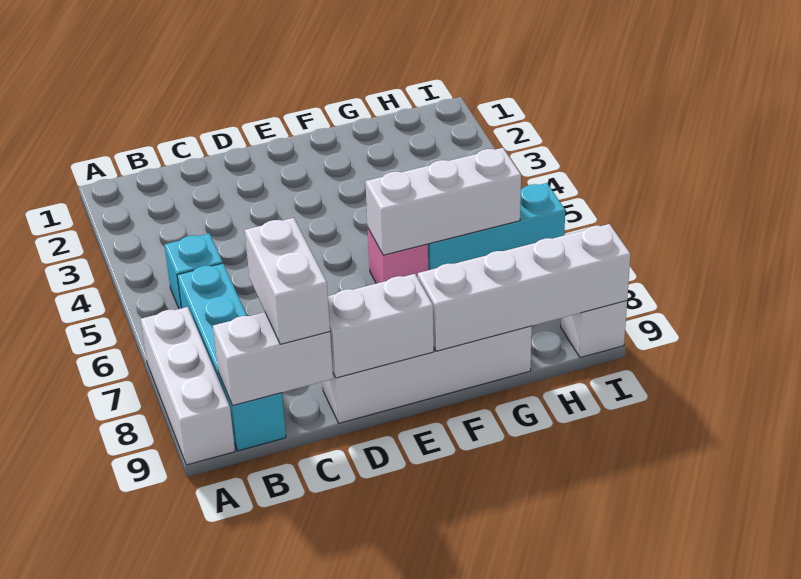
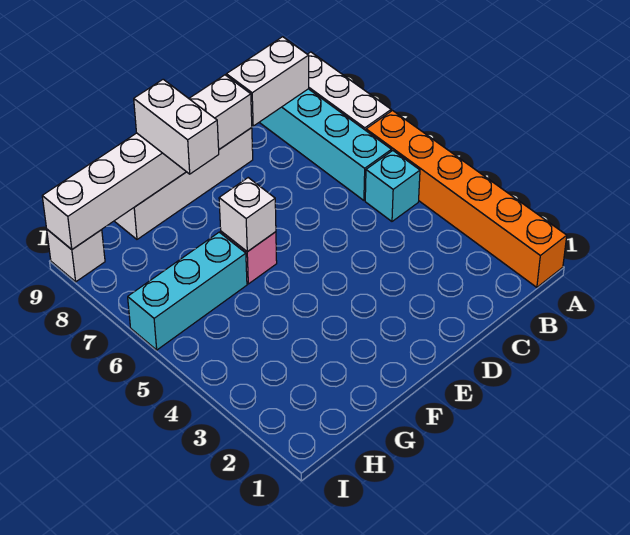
none -> orange brick A1:A6 level 1
white brick C8:C9 level 3 -> white brick F8:F9 level 3
white brick F6:H6 level 2 -> white brick F6 level 2

